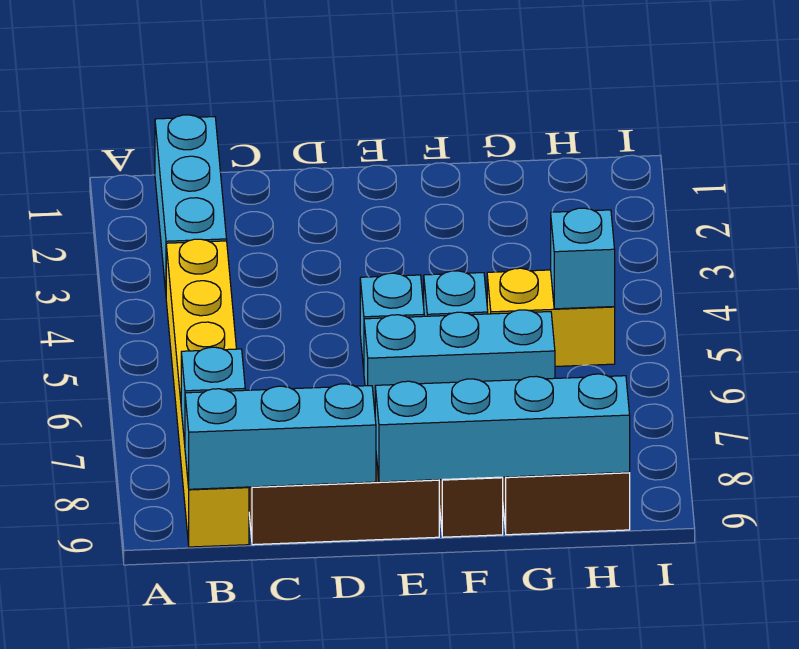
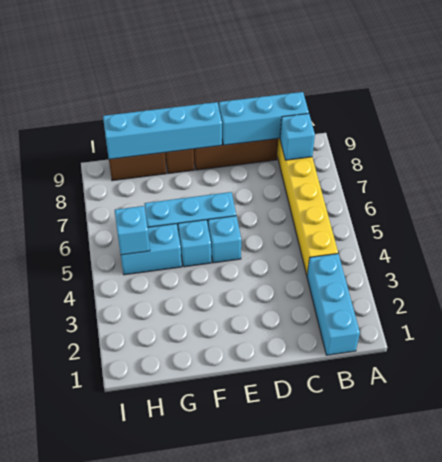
yellow brick G5:H5 level 1 -> cyan brick G5:H5 level 1

